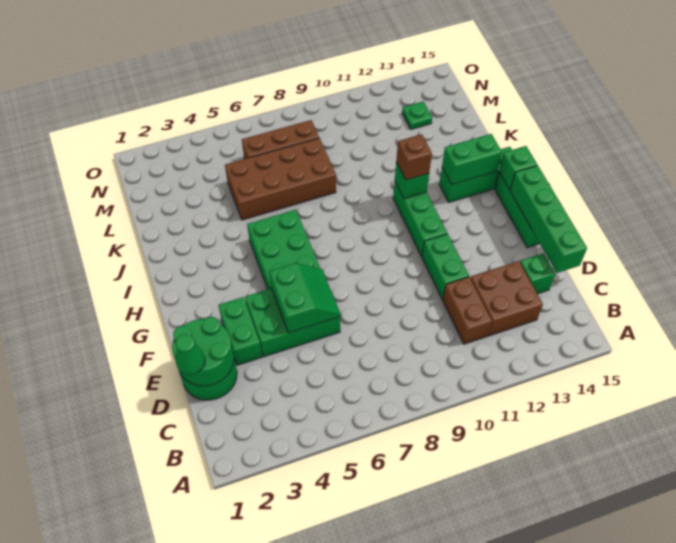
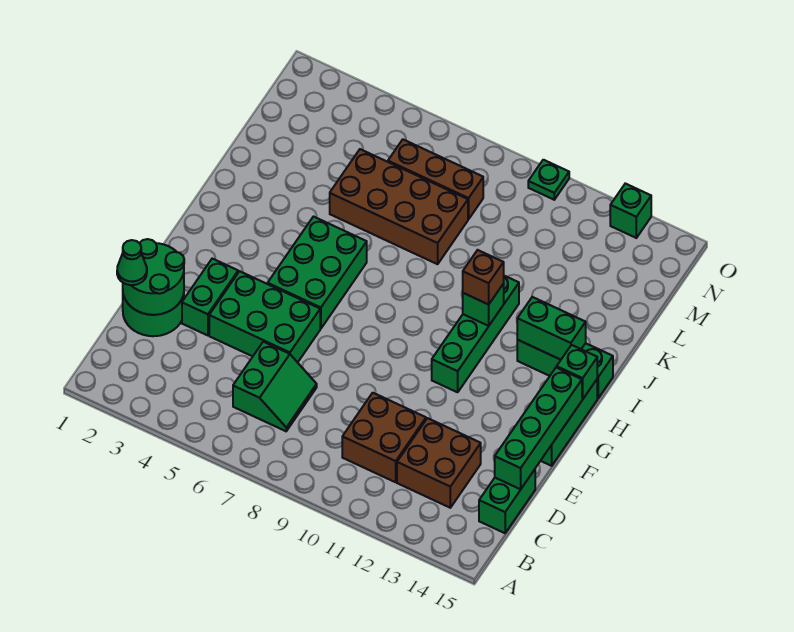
brown brick C11:D11 level 1 -> brown brick C10:D11 level 1
green brick D14 level 1 -> green brick O13 level 1
green slope E5:F6 level 2 top 5 -> green slope C6:D7 level 1 top 6
green brick E11:F11 level 1 -> green brick C15:D15 level 1
green brick G11:I11 level 1 -> green brick G11:J11 level 1
green plate M13 level 1 -> green plate O10 level 1

